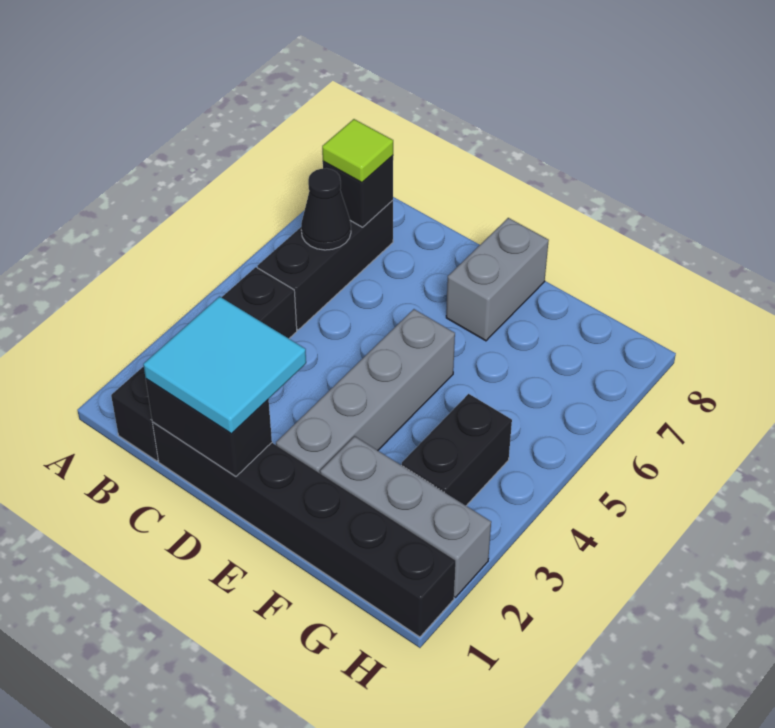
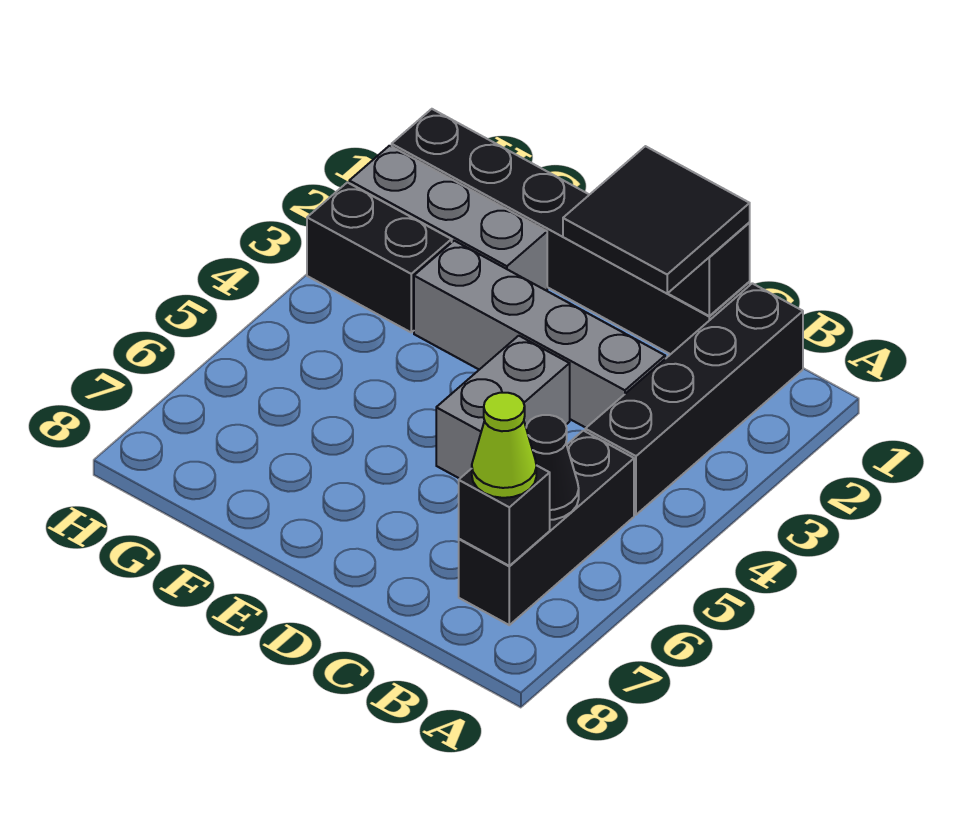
lime tile B7 level 3 -> lime cone B7 level 3
cyan tile C1:D2 level 3 -> black tile C1:D2 level 3
grey brick E2:E5 level 1 -> grey brick C3:F3 level 1
grey brick E7:E8 level 1 -> grey brick D4:D5 level 1
black brick G3:G4 level 1 -> black brick G3:H3 level 1

